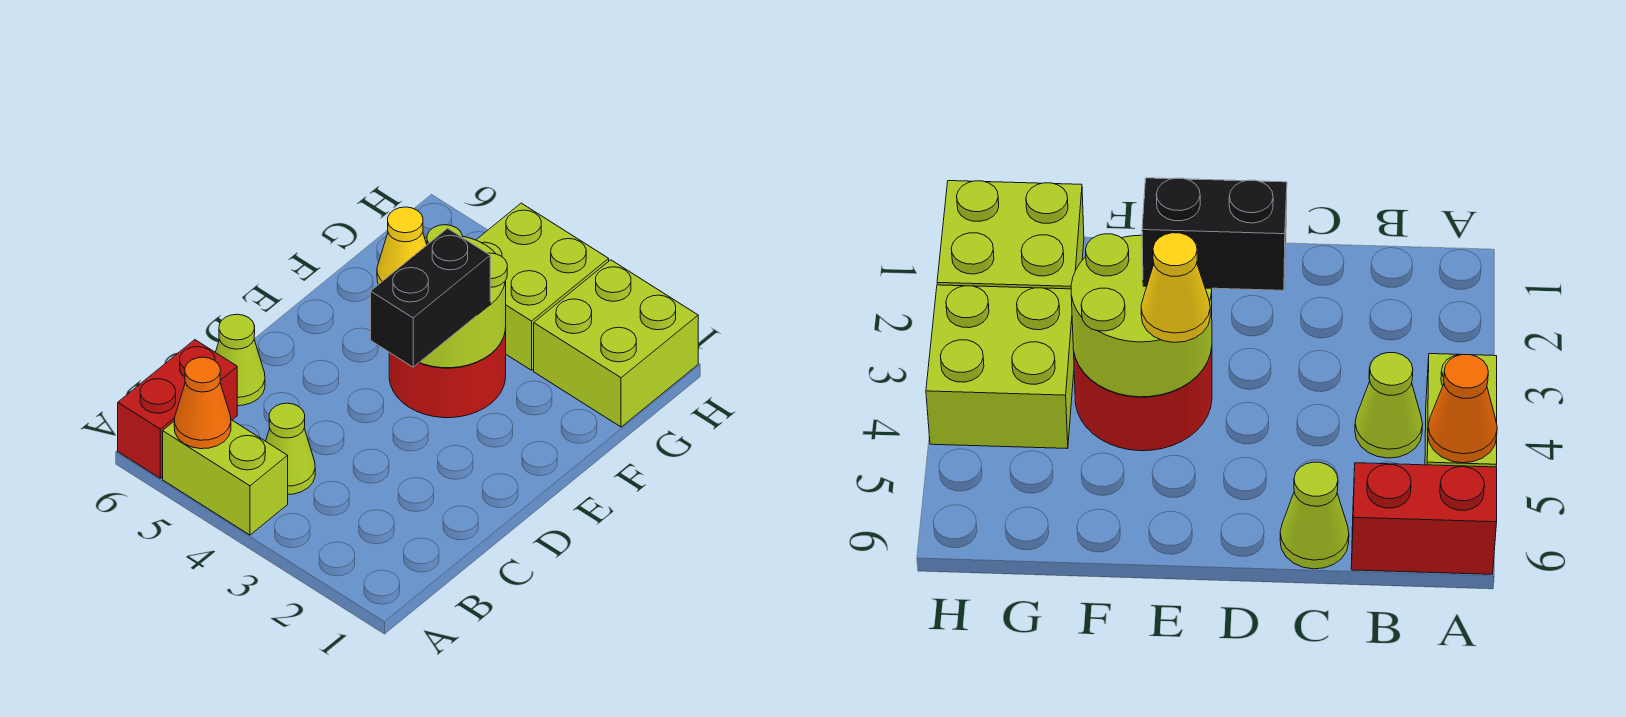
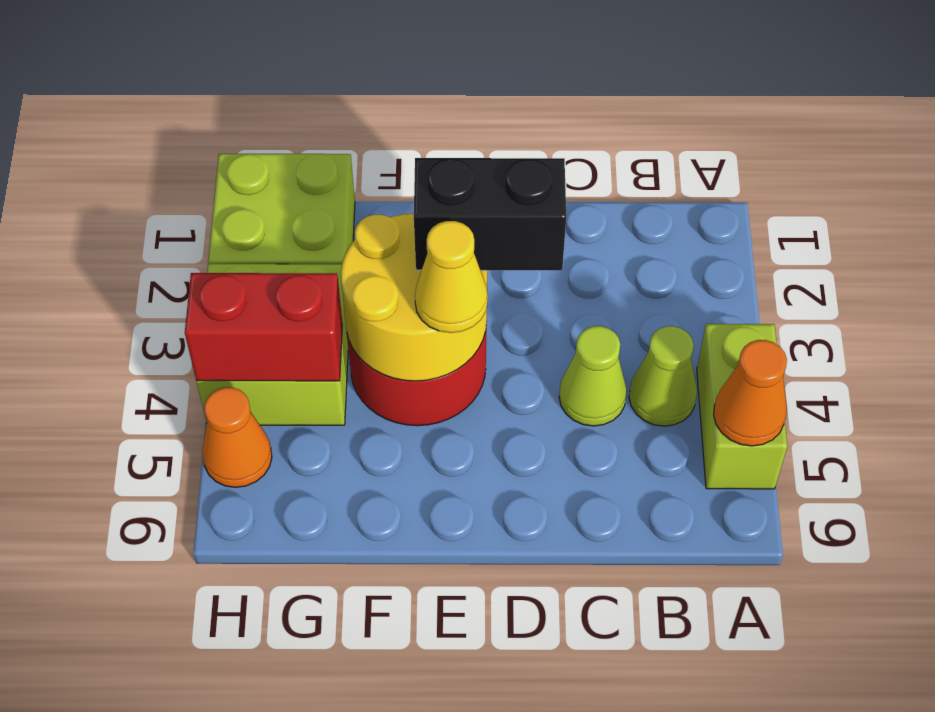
red brick A6:B6 level 1 -> red brick G4:H4 level 2
lime cone C6 level 1 -> lime cone C4 level 1
lime round brick E3:F4 level 2 -> yellow round brick E3:F4 level 2
none -> orange cone H5 level 1

